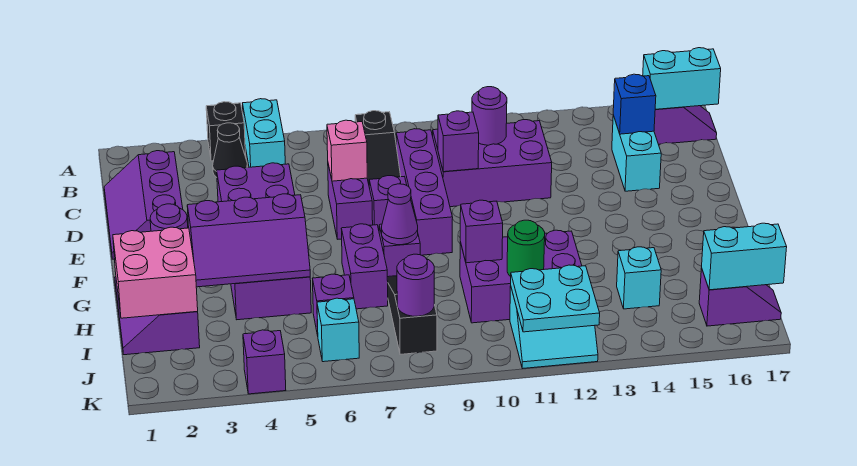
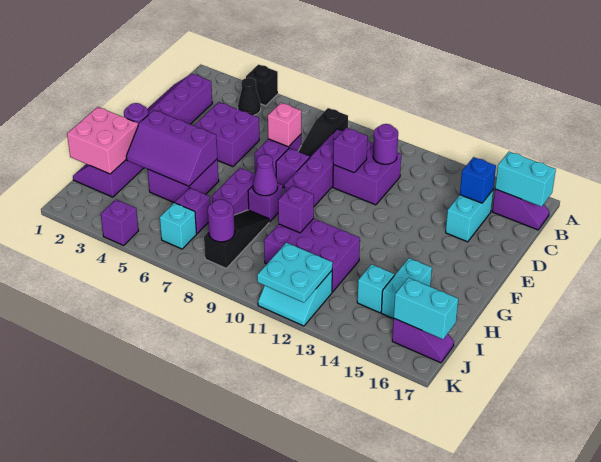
cyan brick A5:B5 level 1 -> cyan brick H15:I15 level 1
purple brick C10:D12 level 1 -> purple brick C10:D11 level 1
green round brick I11 level 2 -> none

